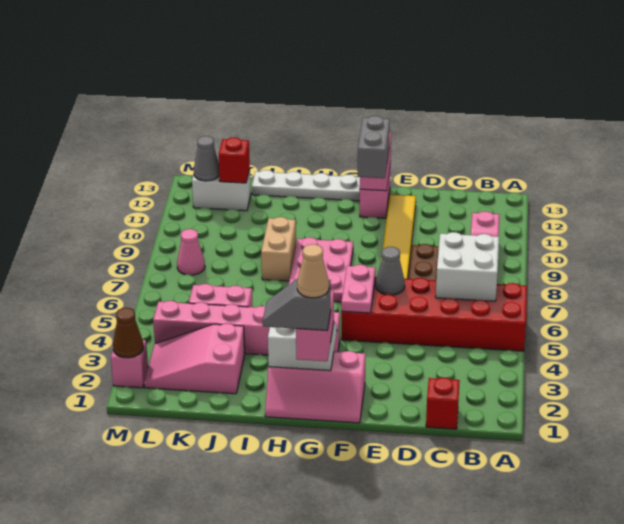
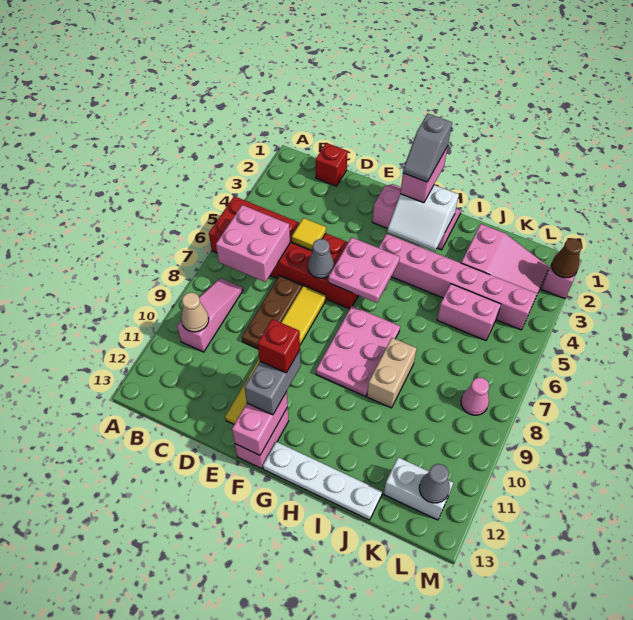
white brick B6:C7 level 2 -> pink brick B6:C7 level 2
none -> yellow tile D5 level 2
pink plate F5:F6 level 2 -> pink plate F5:G6 level 2
grey slope G1:H1 level 4 top G -> grey slope G1:G2 level 4 top 1
tan cone G1 level 5 -> tan cone B10 level 2
red brick K12 level 2 -> red brick F11 level 4

